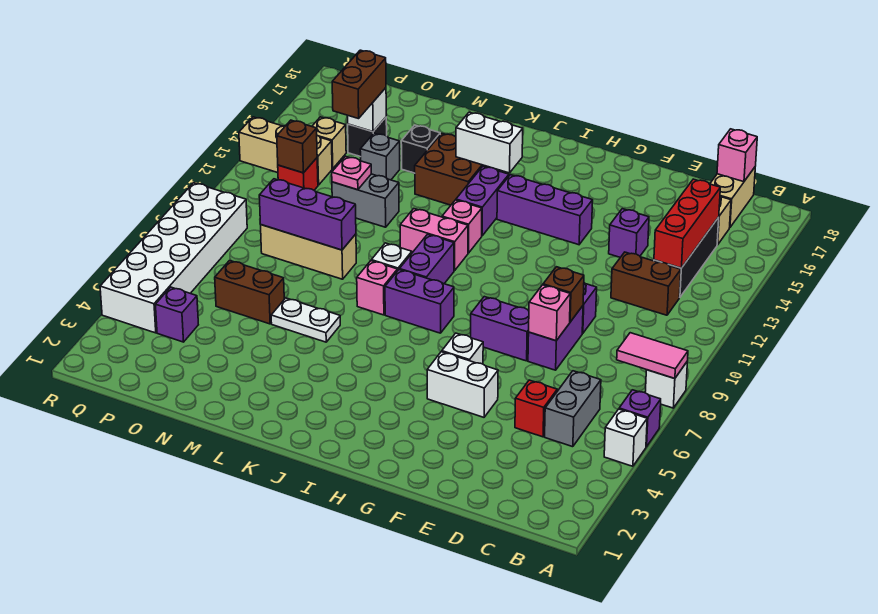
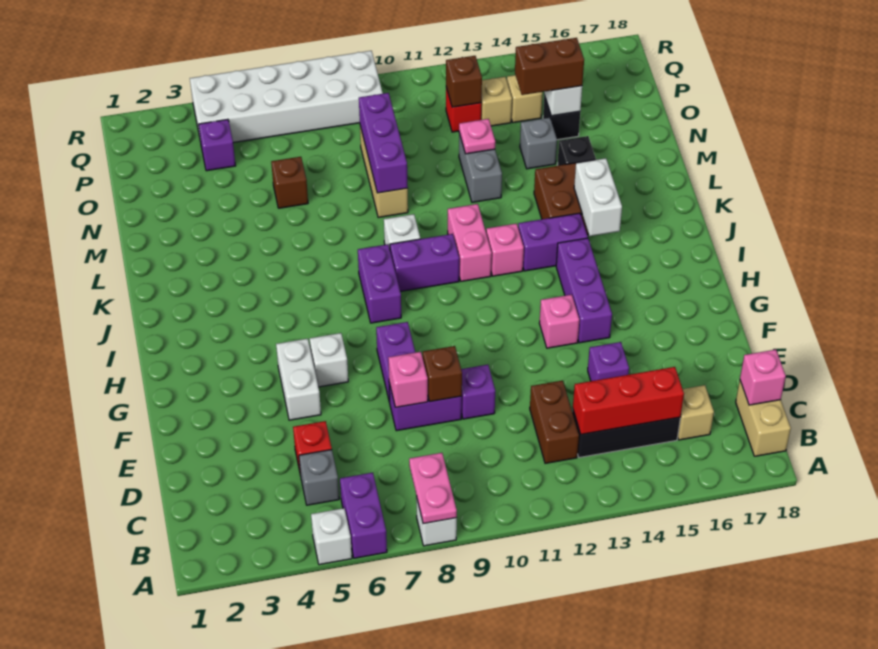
purple brick A6 level 1 -> purple brick A6:B6 level 1
pink tile A8:B8 level 2 -> pink plate A8:B8 level 2
grey brick C5:C6 level 1 -> grey brick C5 level 1
tan brick C17:C18 level 1 -> tan brick B18:C18 level 1
pink brick K8 level 1 -> pink brick G13 level 1
white plate L6:M6 level 1 -> none
brown brick N6:O6 level 1 -> brown brick N6 level 1
tan brick P13:R13 level 1 -> tan brick P13 level 1

